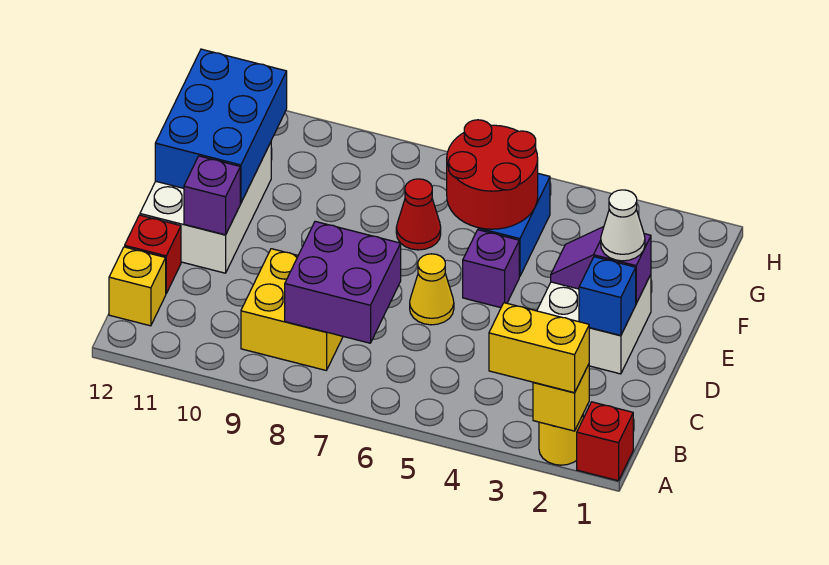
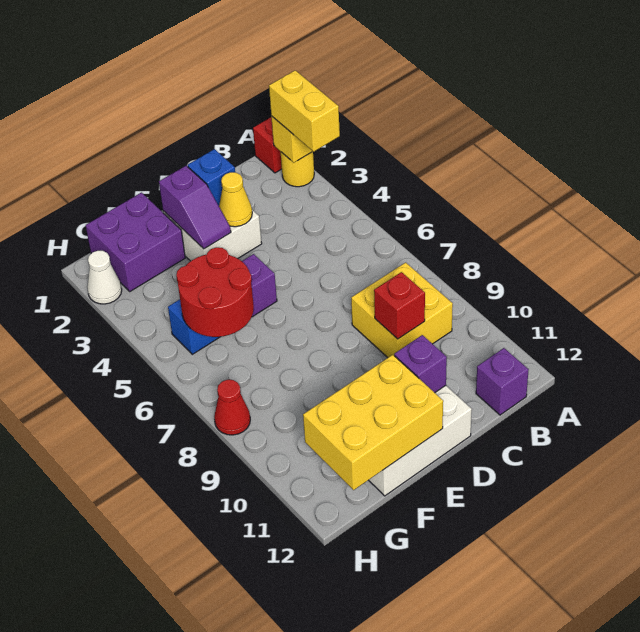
purple brick B7:C8 level 2 -> purple brick F1:G2 level 1
yellow brick B12 level 1 -> purple brick B12 level 1
red brick C12 level 1 -> red brick C9 level 2
yellow cone D6 level 1 -> yellow cone D3 level 2
white cone E2 level 3 -> white cone H2 level 1
blue brick E11:G12 level 2 -> yellow brick E11:G12 level 2
red cone F7 level 1 -> red cone H8 level 1

